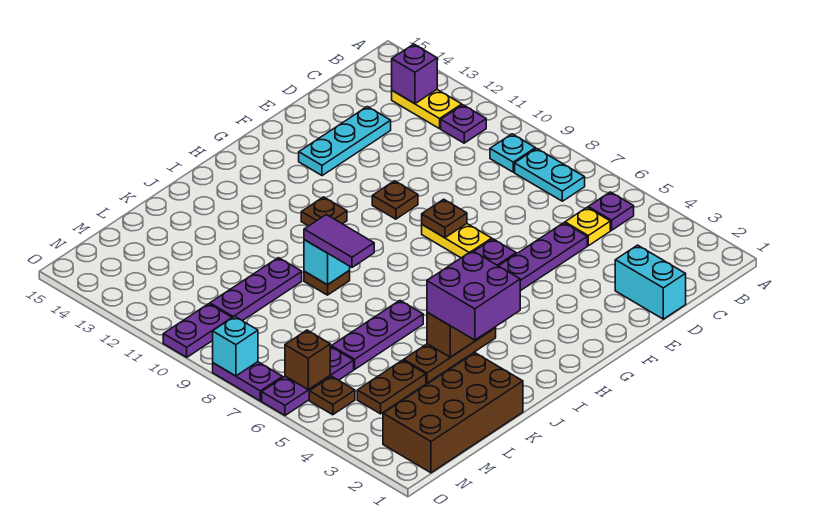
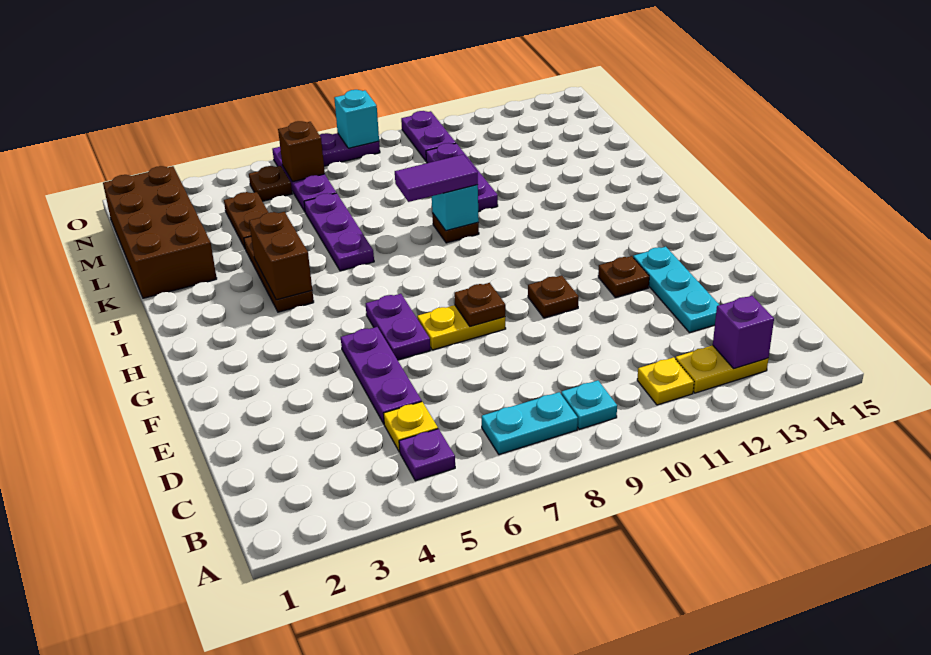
purple plate B11 level 1 -> yellow plate B11 level 1
cyan brick D1:D2 level 1 -> none
brown plate H11 level 1 -> brown plate F12 level 1
purple brick I3:J4 level 3 -> none

